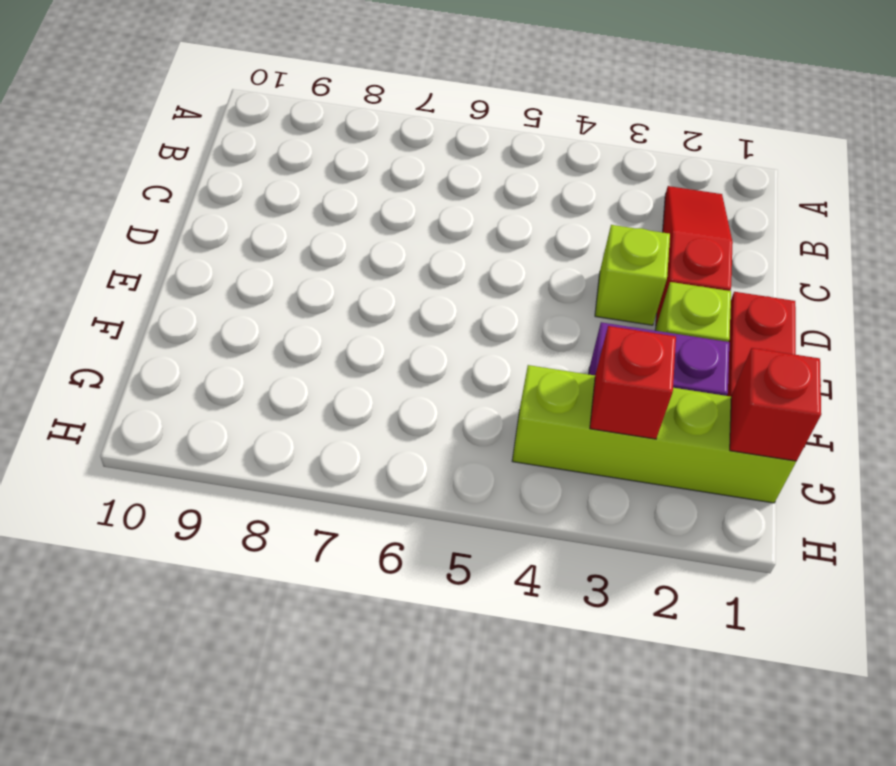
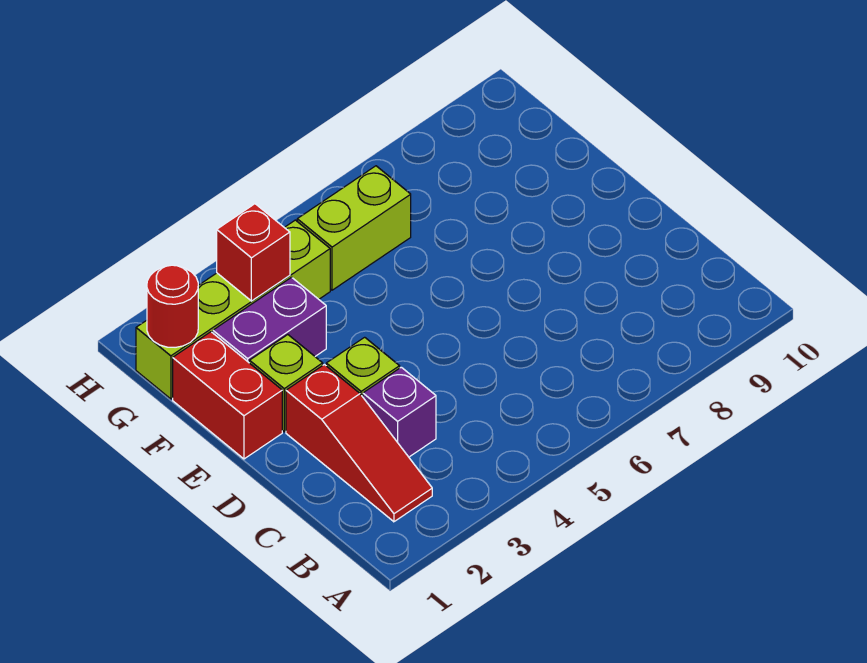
none -> purple brick C3 level 1
red brick G1 level 2 -> red round brick G1 level 2
none -> lime brick G5:G6 level 1

